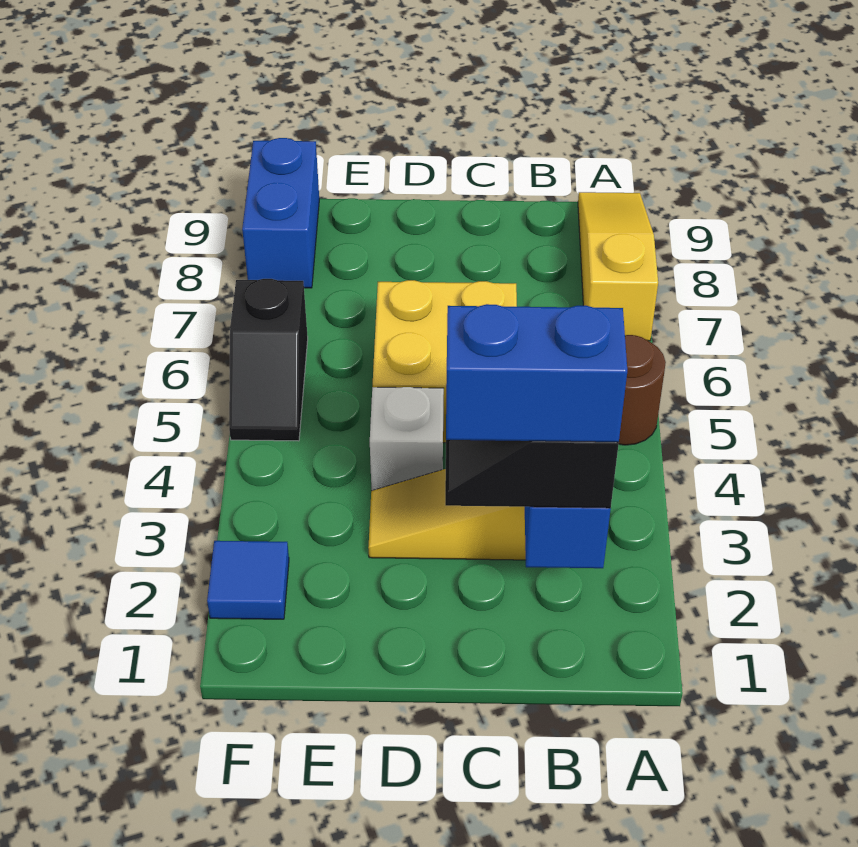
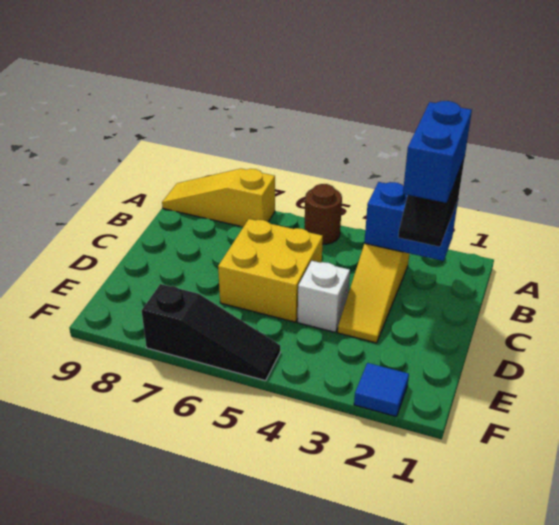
black slope F5:F6 level 1 top 6 -> black slope F5:F7 level 1 top 7
blue brick F8:F9 level 1 -> none

